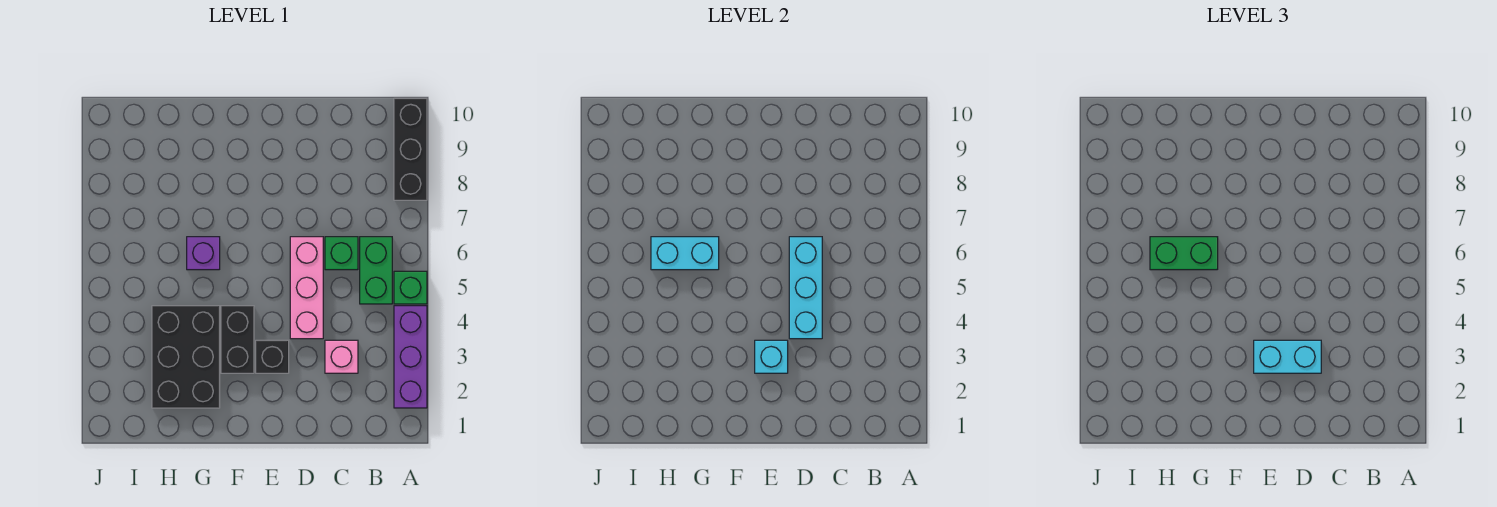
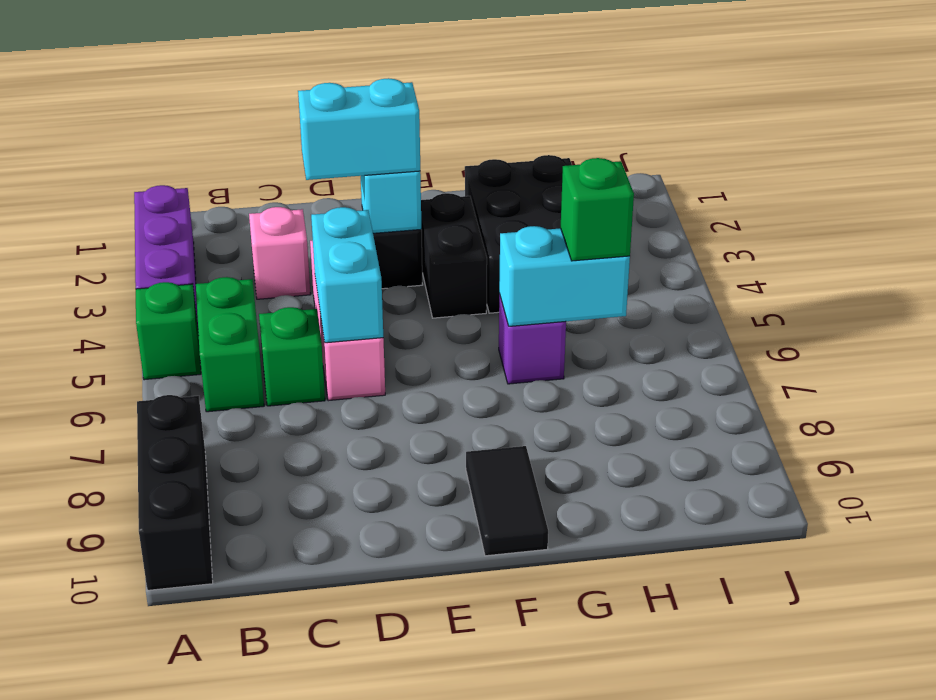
cyan brick D4:D6 level 2 -> cyan brick D5:D6 level 2
none -> black tile F9:F10 level 1
green brick G6:H6 level 3 -> green brick H6 level 3

